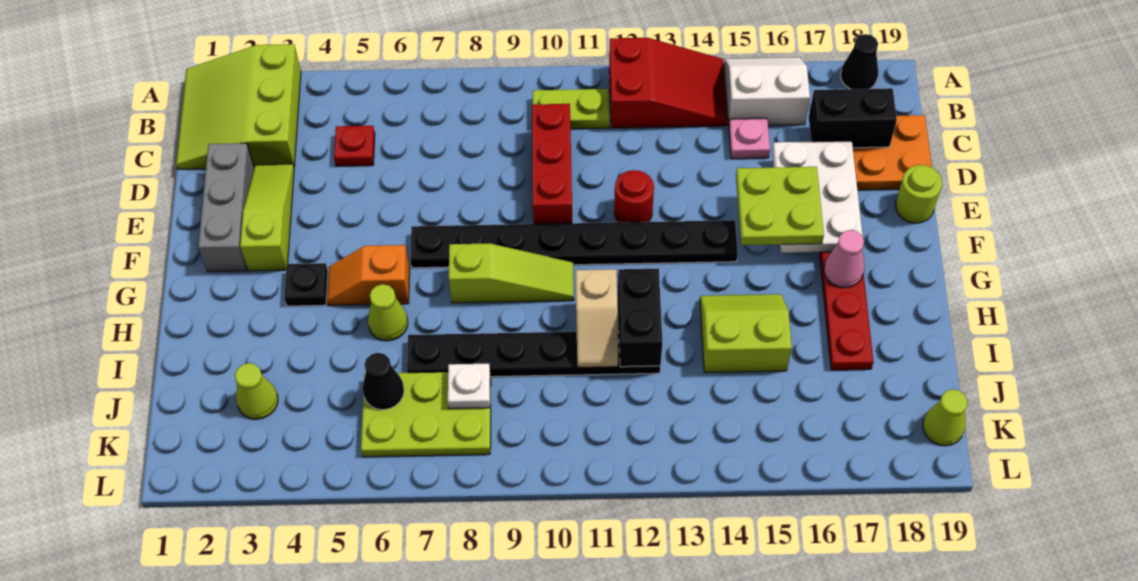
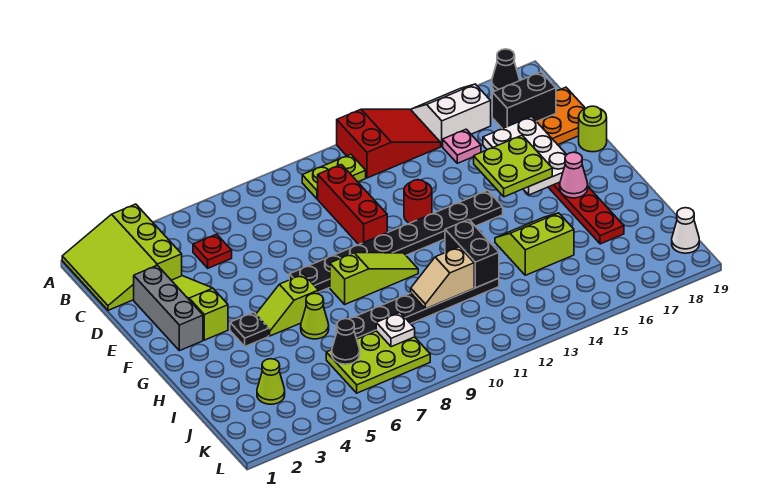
orange slope G5:G6 level 1 top 6 -> lime slope G5:G6 level 1 top 6
tan slope H11:I11 level 2 top H -> tan slope I10:I11 level 2 top 11
lime cone K19 level 1 -> white cone K19 level 1

